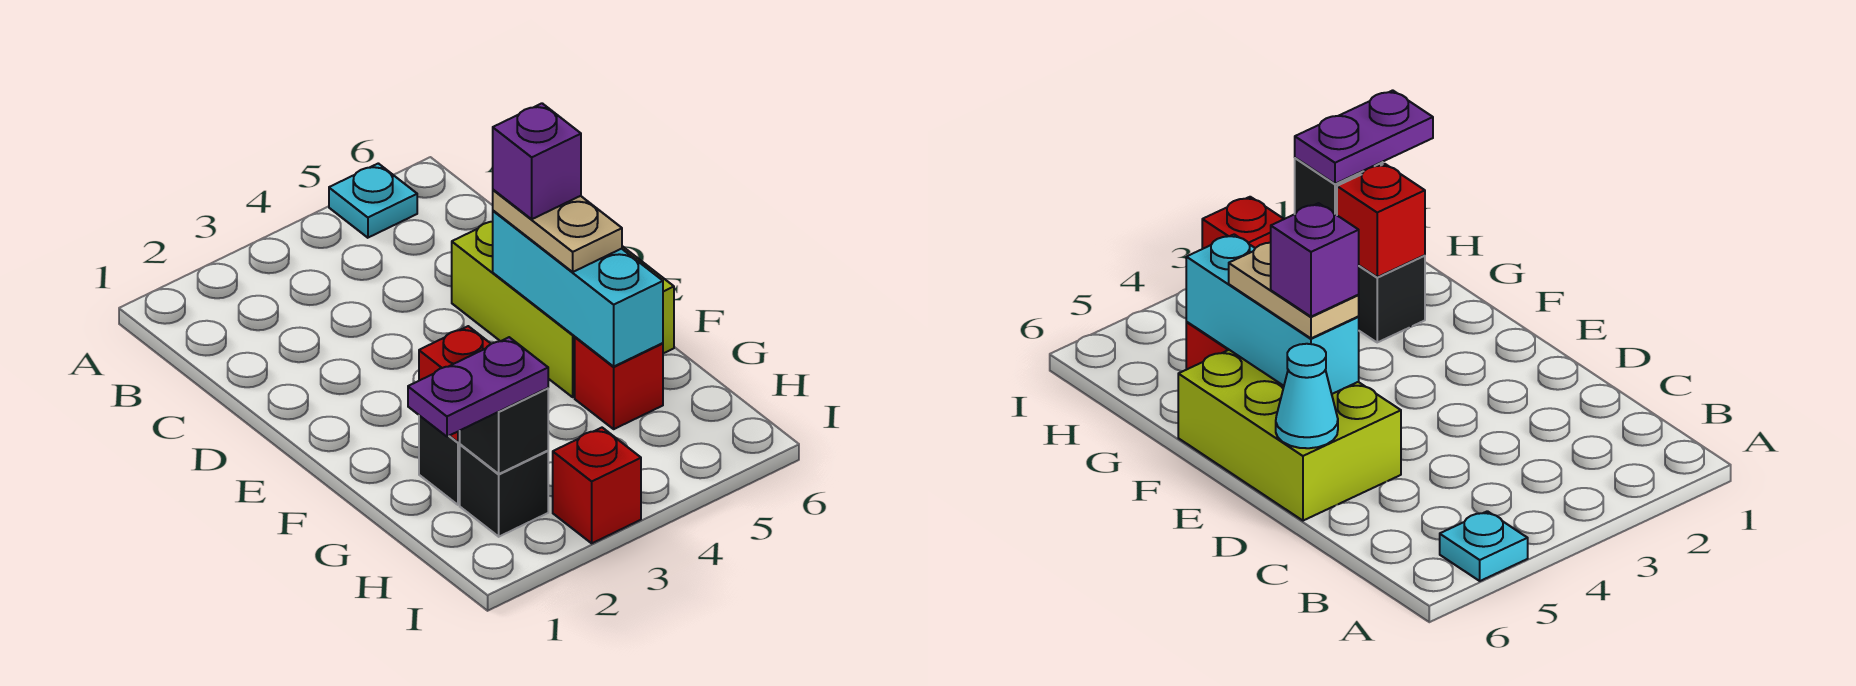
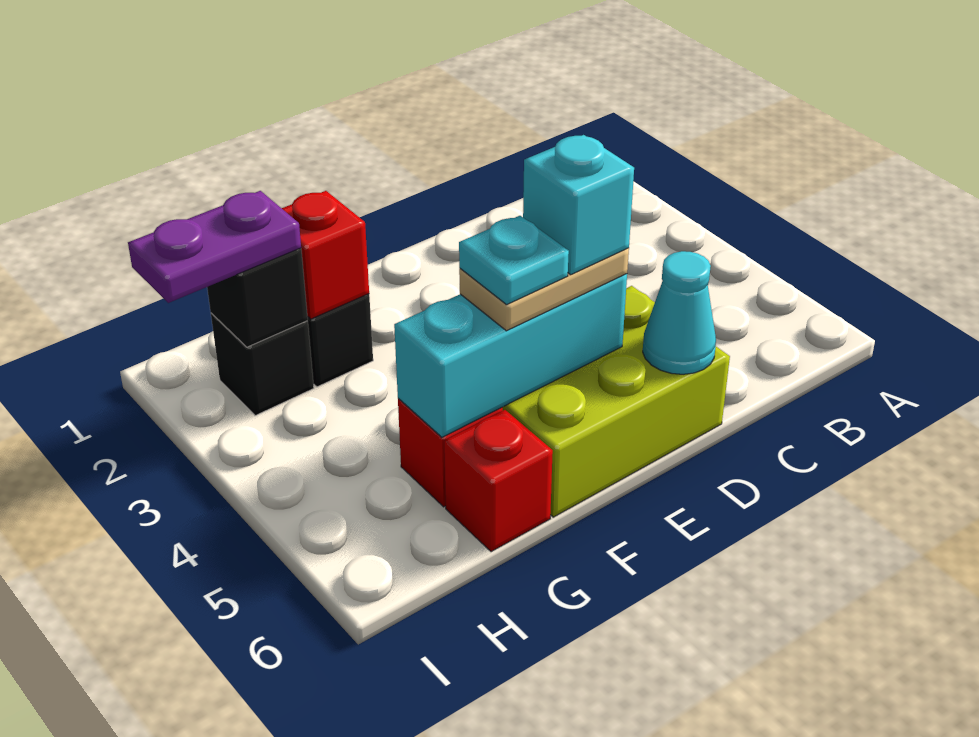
cyan plate A5 level 1 -> cyan plate F5 level 4
purple brick E5 level 4 -> cyan brick E5 level 4
purple plate H1:H2 level 3 -> purple plate H2:I2 level 3
red brick I3 level 1 -> red brick G6 level 1

